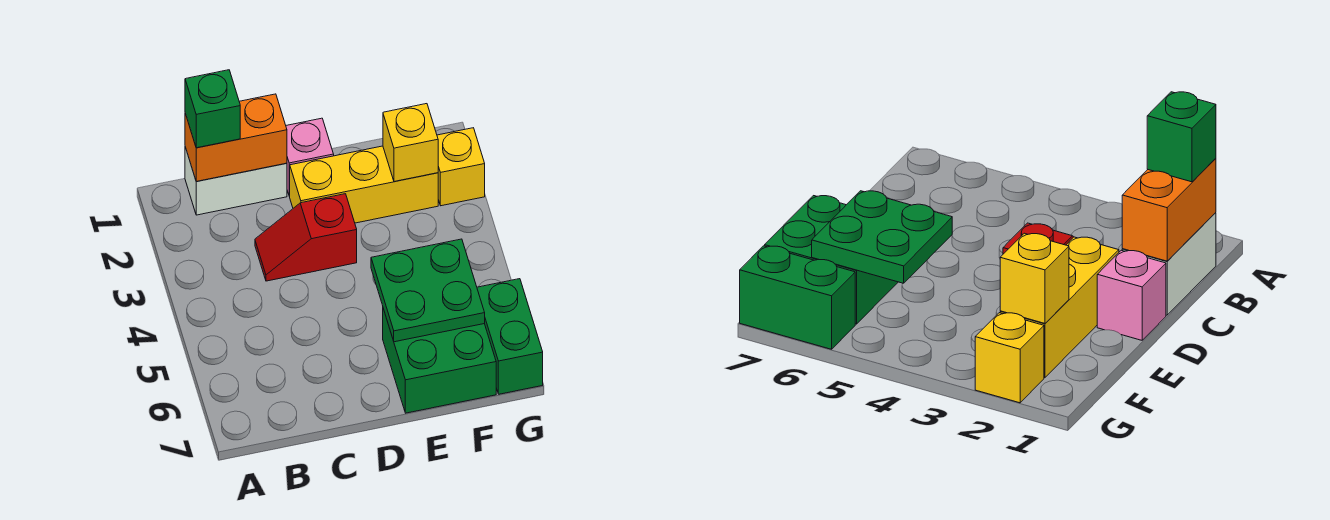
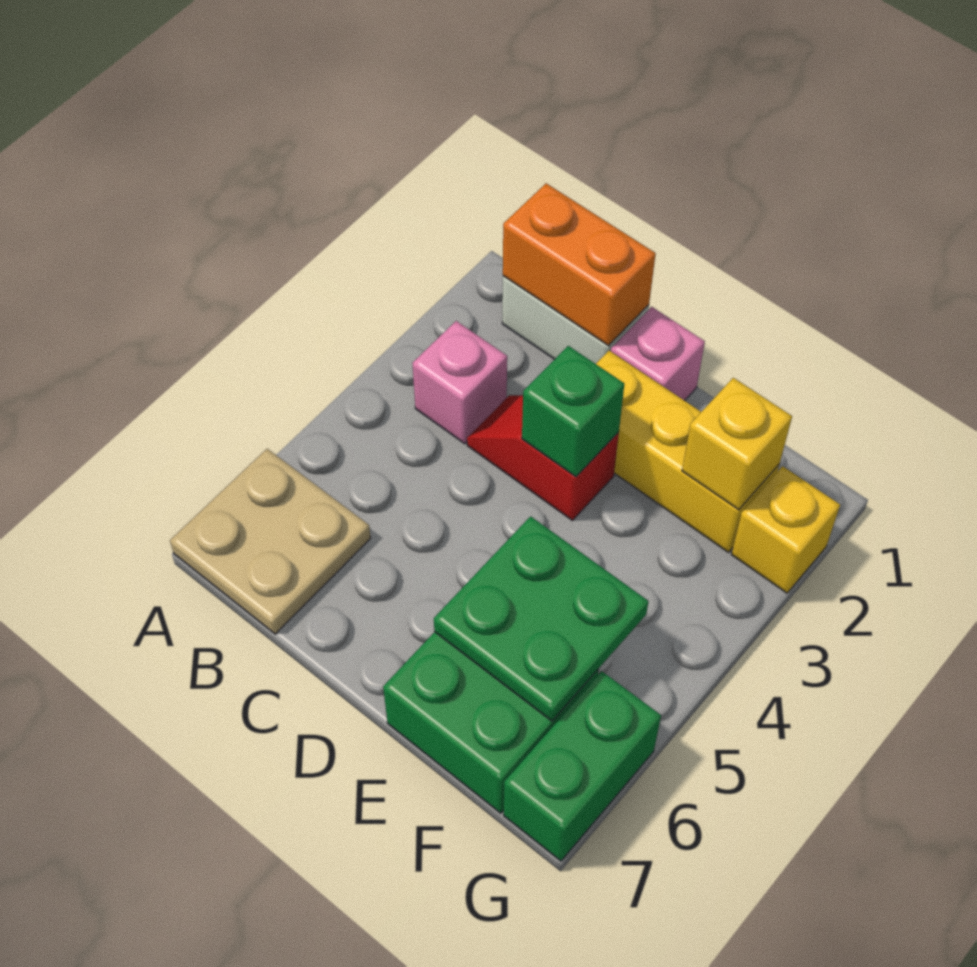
none -> tan plate A6:B7 level 1
green brick B1 level 3 -> green brick D3 level 2
none -> pink brick B3 level 1

